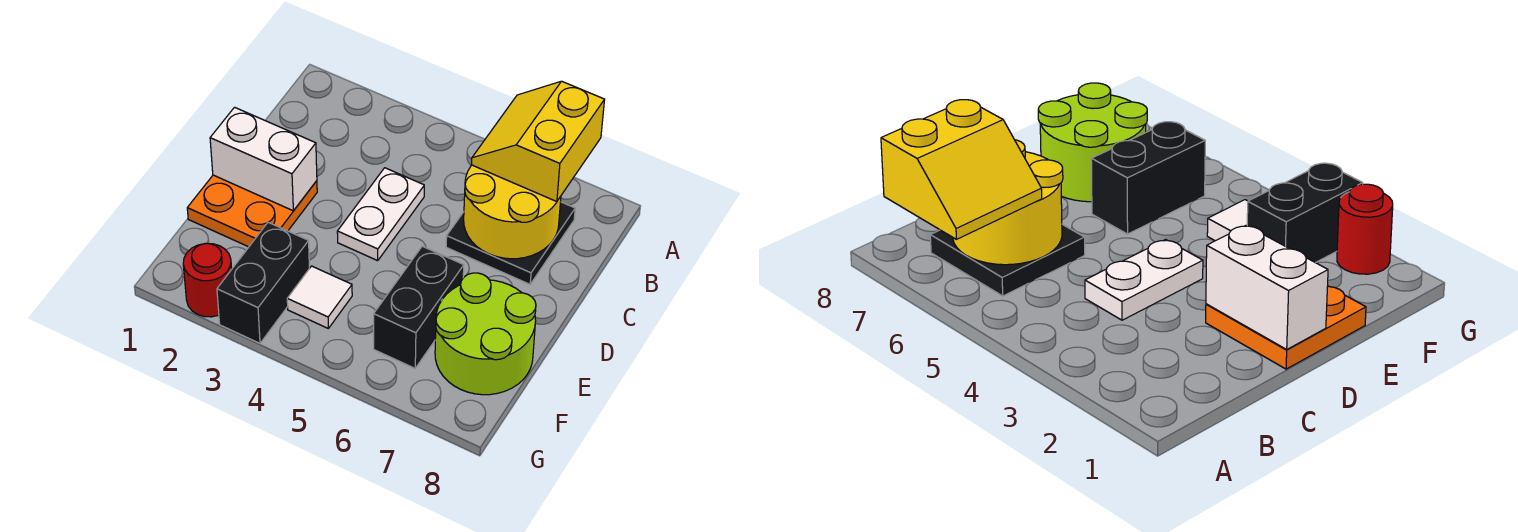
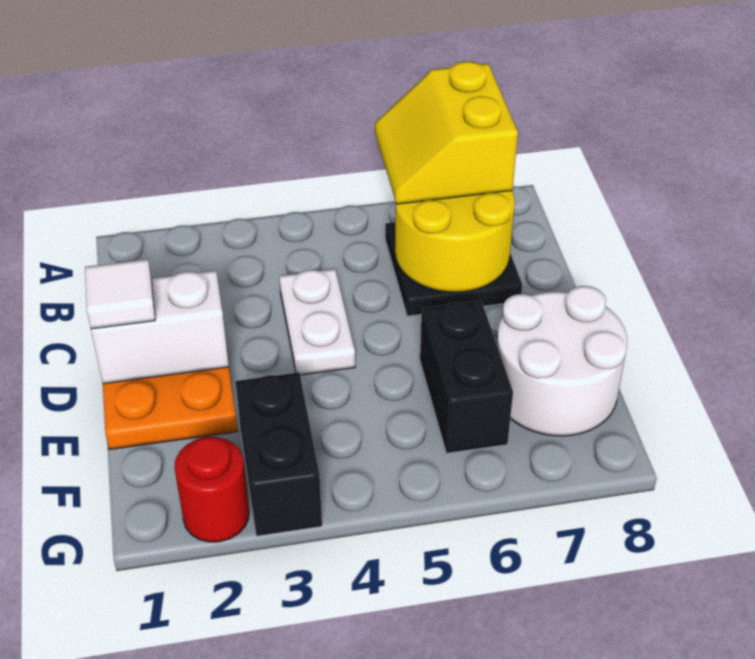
lime round brick E7:F8 level 1 -> white round brick E7:F8 level 1
white tile F4 level 1 -> white tile D1 level 3

